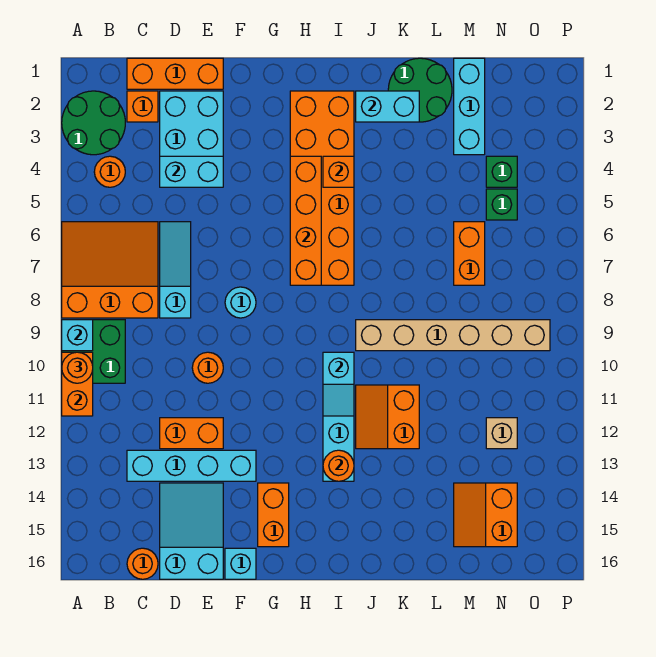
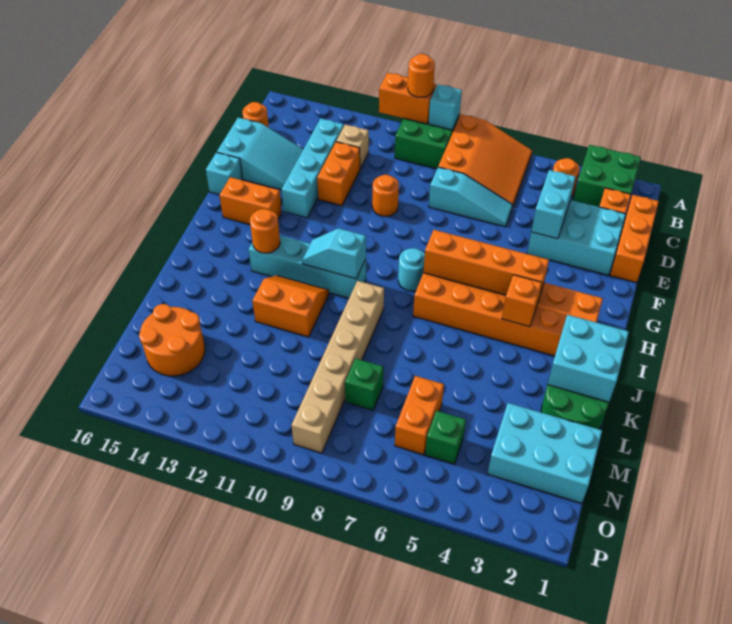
green round brick A2:B3 level 1 -> green brick A2:B3 level 1
cyan round brick F8 level 1 -> cyan round brick H8 level 1
cyan brick J2:K2 level 2 -> cyan brick J1:K2 level 2
cyan brick M1:M3 level 1 -> cyan brick M1:N3 level 1
orange brick M6:M7 level 1 -> orange brick M6:N6 level 1
orange slope M14:N15 level 1 top N -> orange round brick M14:N15 level 1
green brick N4 level 1 -> green brick M8 level 1
tan brick N12 level 1 -> tan brick C12 level 1

